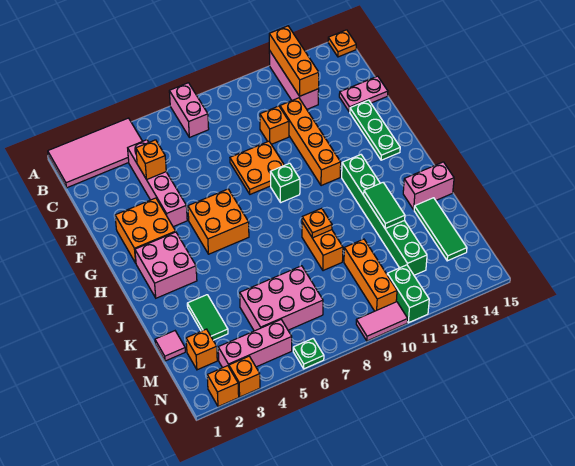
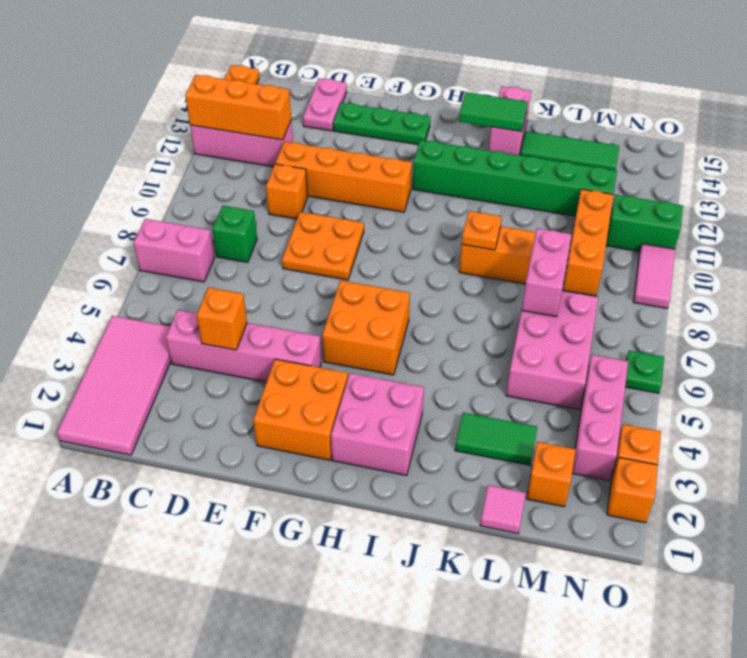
green brick G9 level 1 -> green brick C8 level 1
green tile J12:K12 level 2 -> green tile I14:J14 level 2
none -> pink brick L7:L8 level 2
orange brick L10:N10 level 1 -> orange brick M9:M11 level 1

